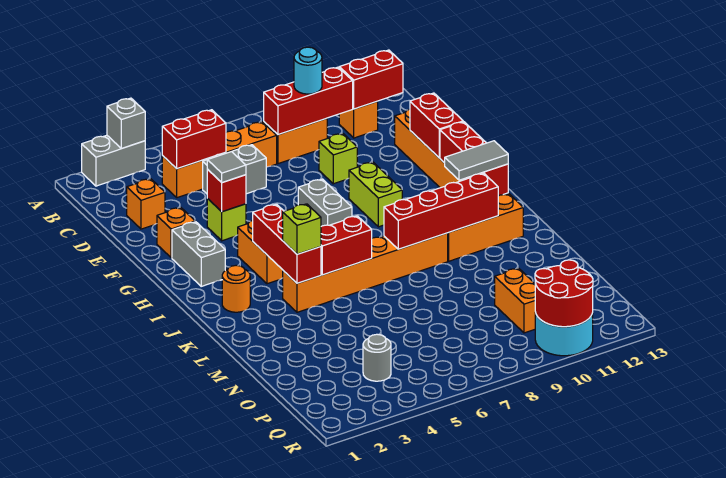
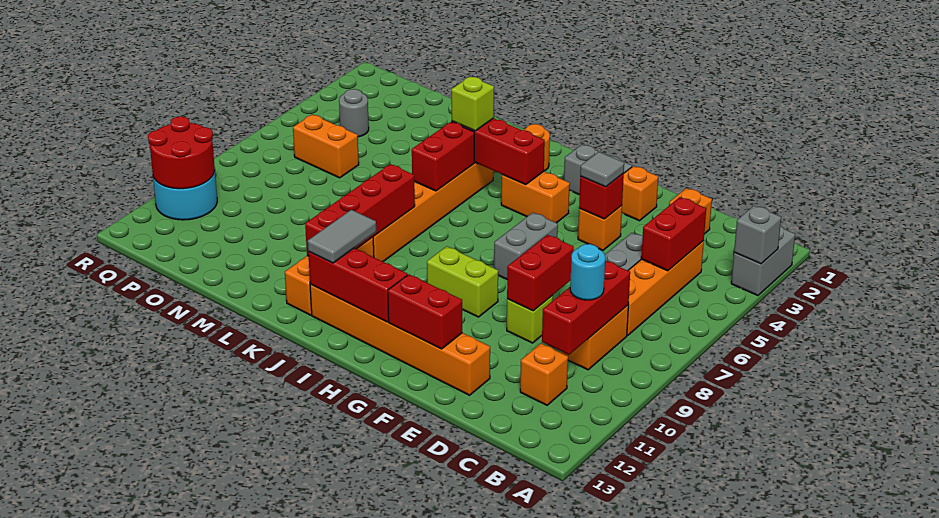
red brick C11:C12 level 2 -> red brick E8:E9 level 2
lime brick F4 level 1 -> orange brick F4 level 1
grey brick G7:H7 level 1 -> grey brick G6:G7 level 1
orange brick O10:P10 level 1 -> orange brick O6:P6 level 1

